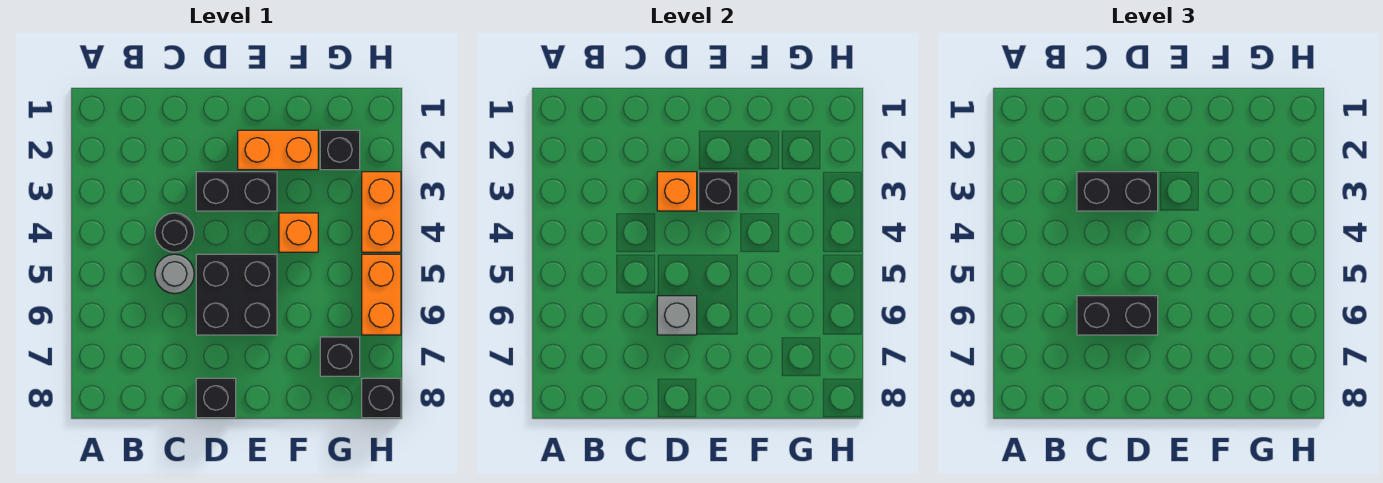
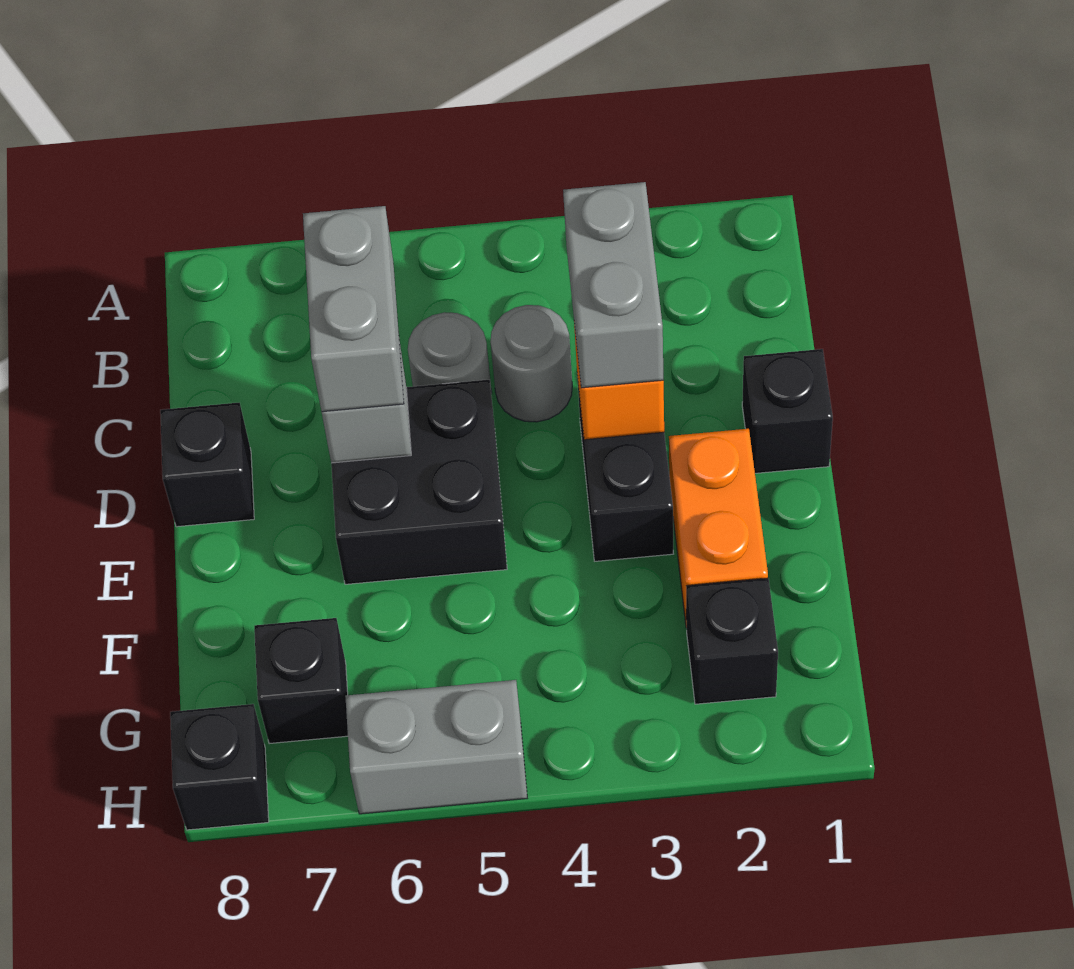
black brick C3:D3 level 3 -> grey brick C3:D3 level 3
black round brick C4 level 1 -> grey round brick C4 level 1
black brick C6:D6 level 3 -> grey brick C6:D6 level 3
black brick E3 level 2 -> black brick D1 level 1
orange brick F4 level 1 -> none
orange brick H3:H4 level 1 -> none
orange brick H5:H6 level 1 -> grey brick H5:H6 level 1

